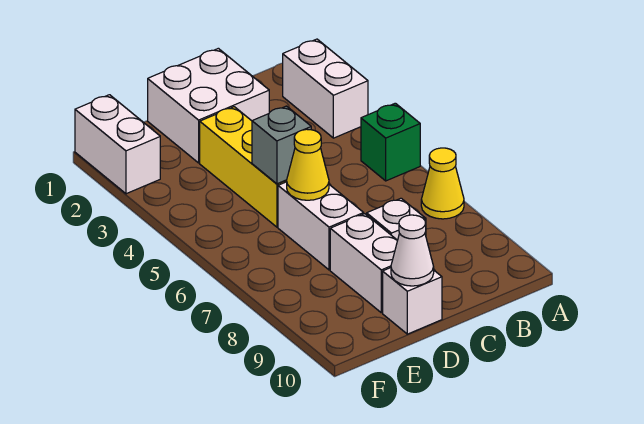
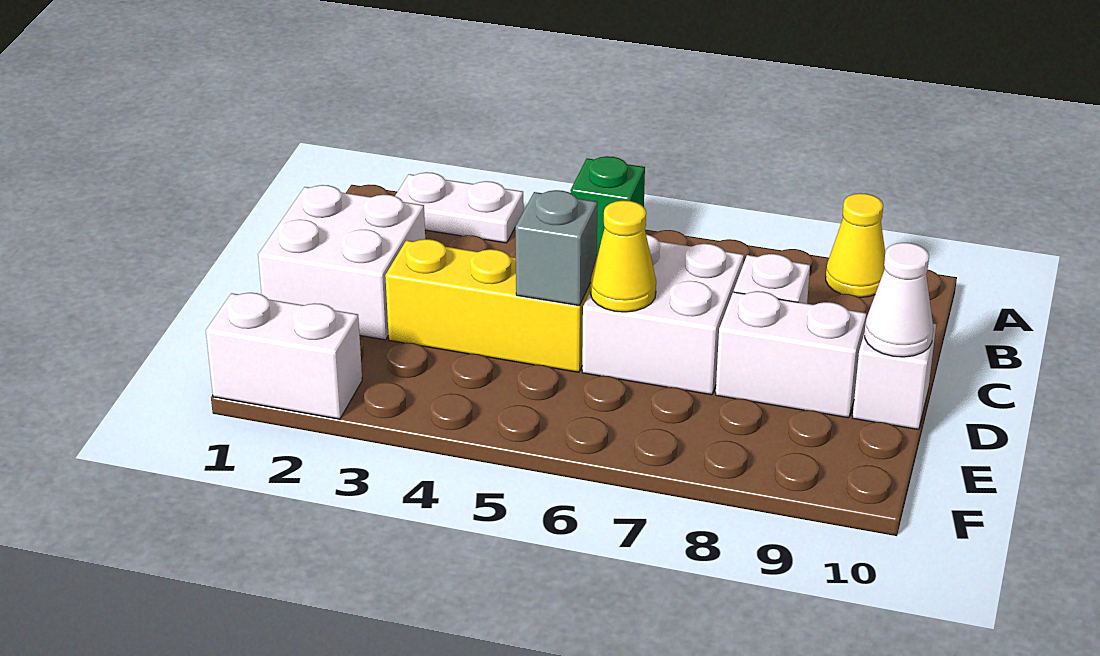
white brick A2:A3 level 1 -> white plate A2:A3 level 1
yellow cone A7 level 1 -> yellow cone A9 level 1
white brick D6:D7 level 1 -> white brick C6:D7 level 1

